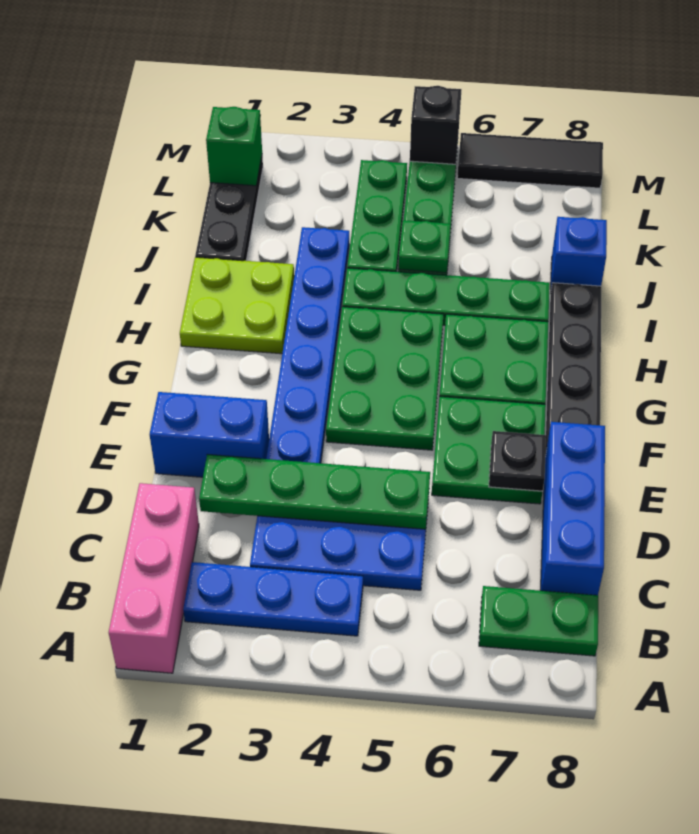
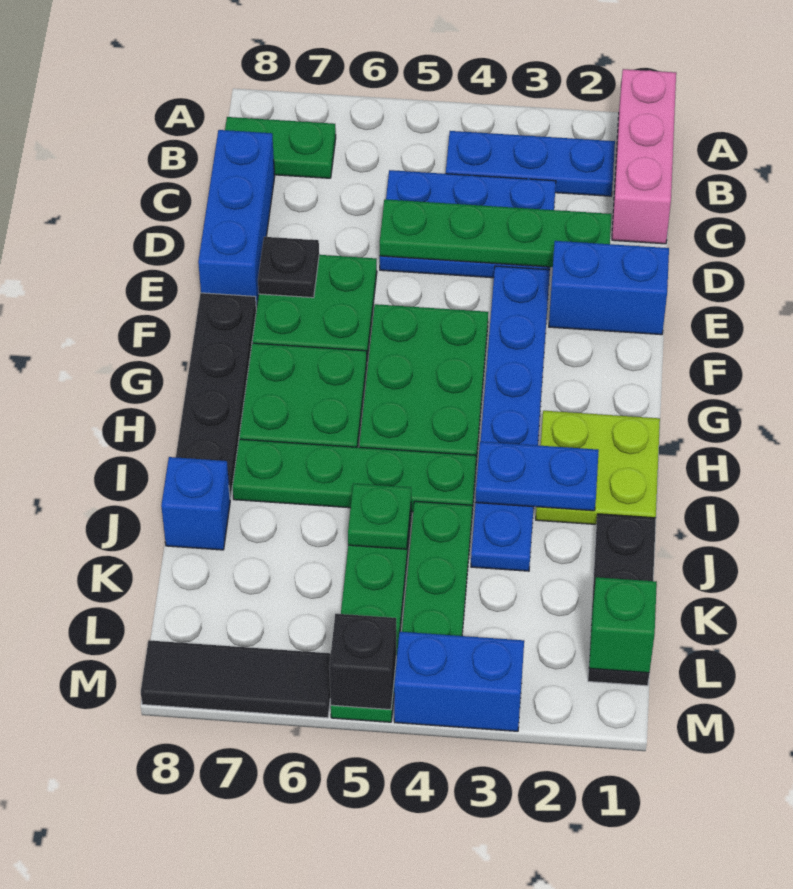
none -> blue plate I2:I3 level 2
none -> blue brick M3:M4 level 1

